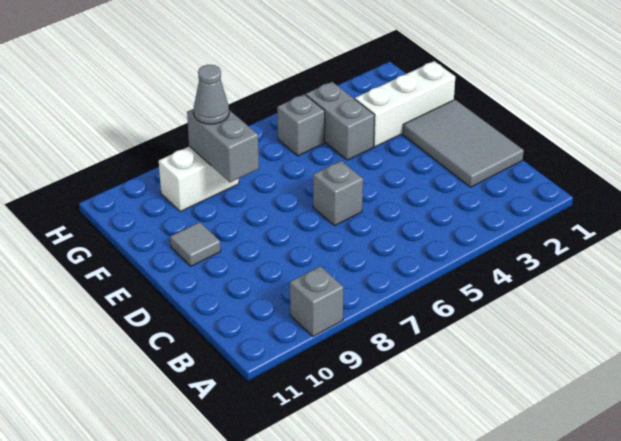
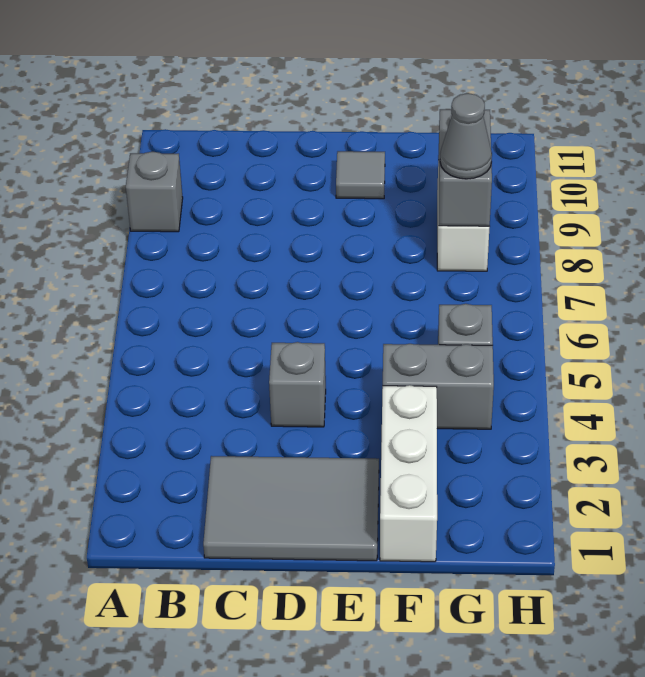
grey brick D6 level 1 -> grey brick D4 level 1
grey brick F8:G8 level 2 -> grey brick G8:G9 level 2

